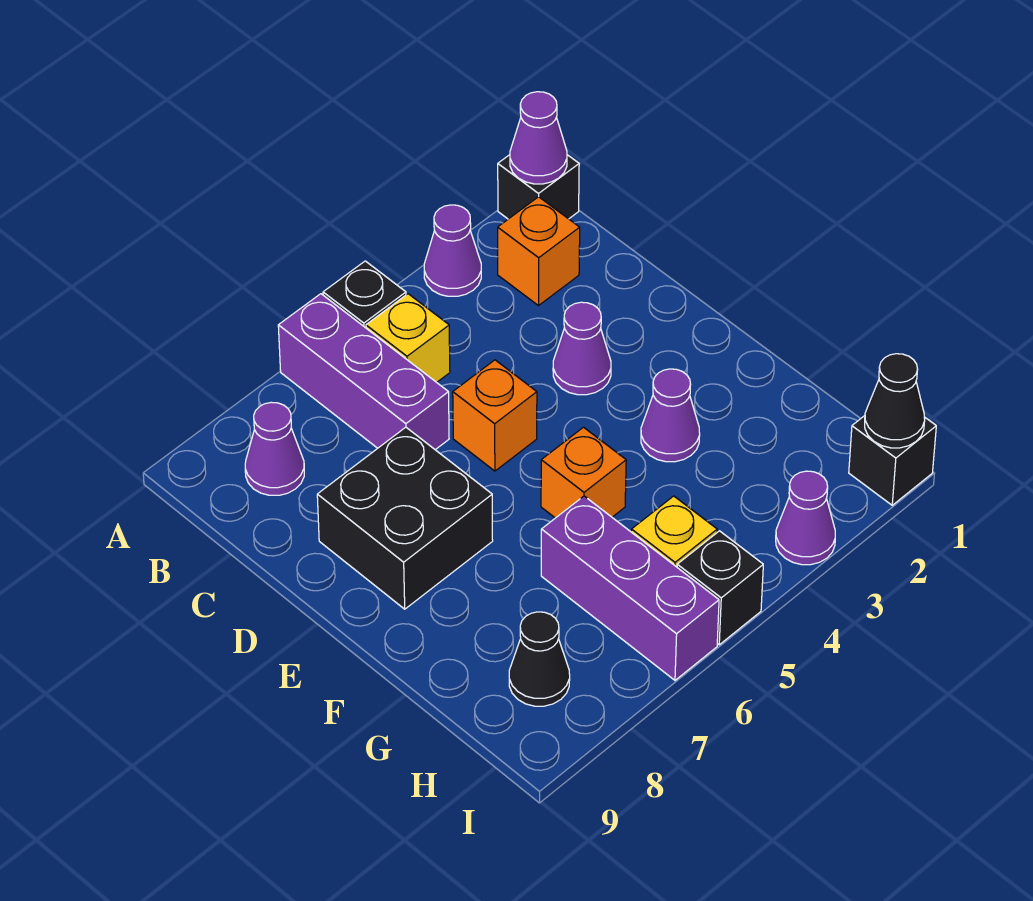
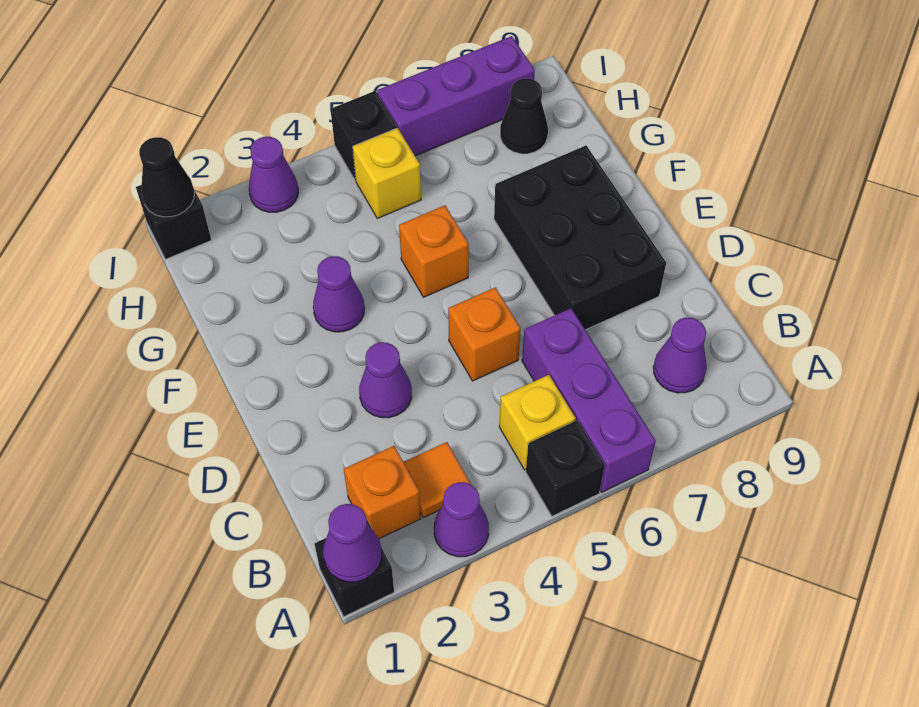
none -> orange tile B3 level 1
black brick D7:E8 level 1 -> black brick D7:F8 level 1
purple brick G6:I6 level 1 -> purple brick I6:I8 level 1

